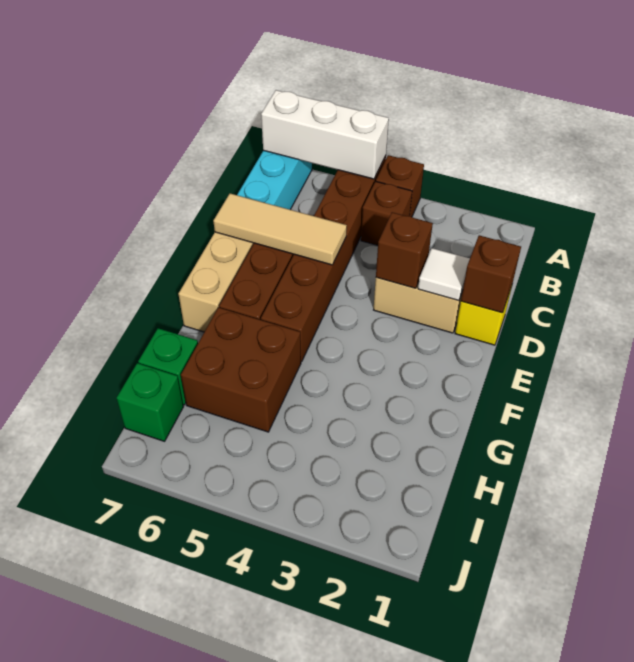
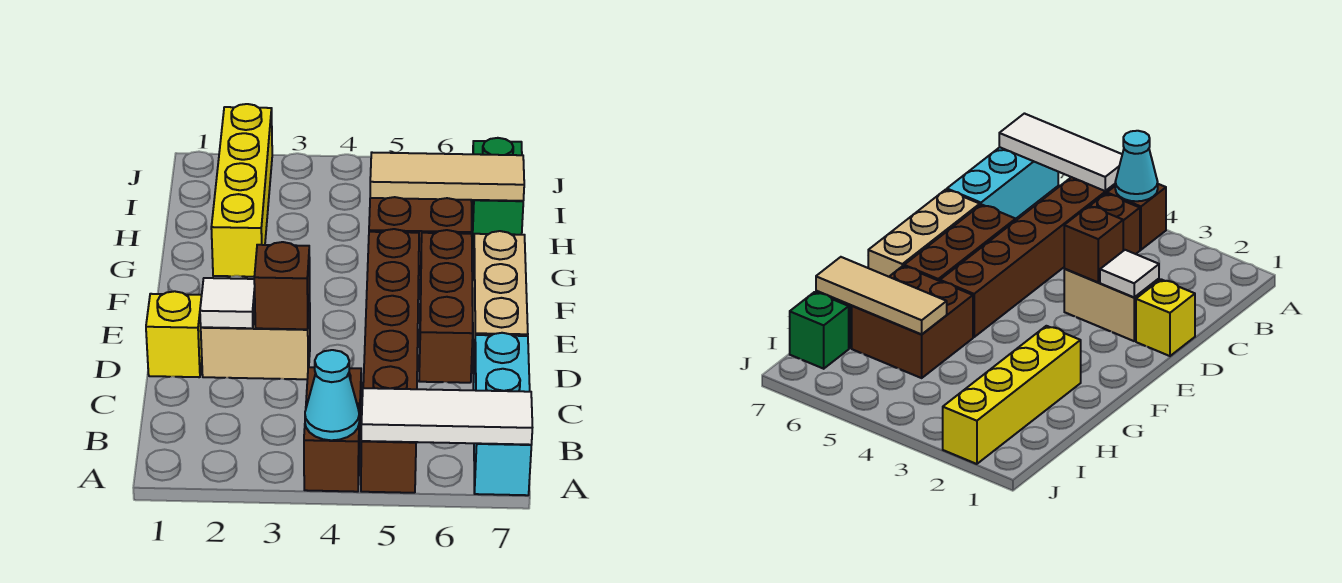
none -> cyan cone A4 level 2
white brick A5:A7 level 2 -> white tile A5:A7 level 2
brown brick D1 level 2 -> none
tan tile D5:D7 level 2 -> tan tile H5:H7 level 2
none -> yellow brick G2:J2 level 1

